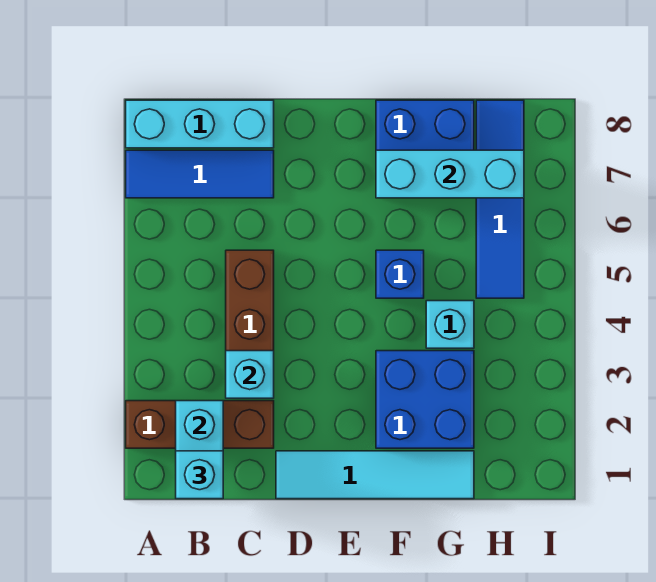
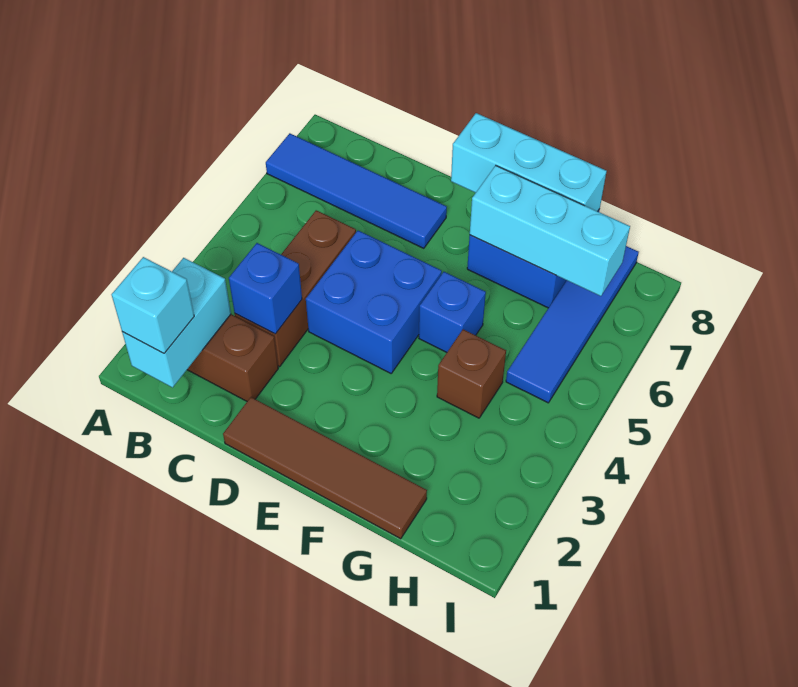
blue tile A7:C7 level 1 -> blue tile A7:D7 level 1
cyan brick A8:C8 level 1 -> cyan brick E8:G8 level 2
cyan brick C3 level 2 -> blue brick C3 level 2
cyan tile D1:G1 level 1 -> brown tile D1:G1 level 1
blue brick F2:G3 level 1 -> blue brick D4:E5 level 1
cyan brick G4 level 1 -> brown brick G4 level 1

